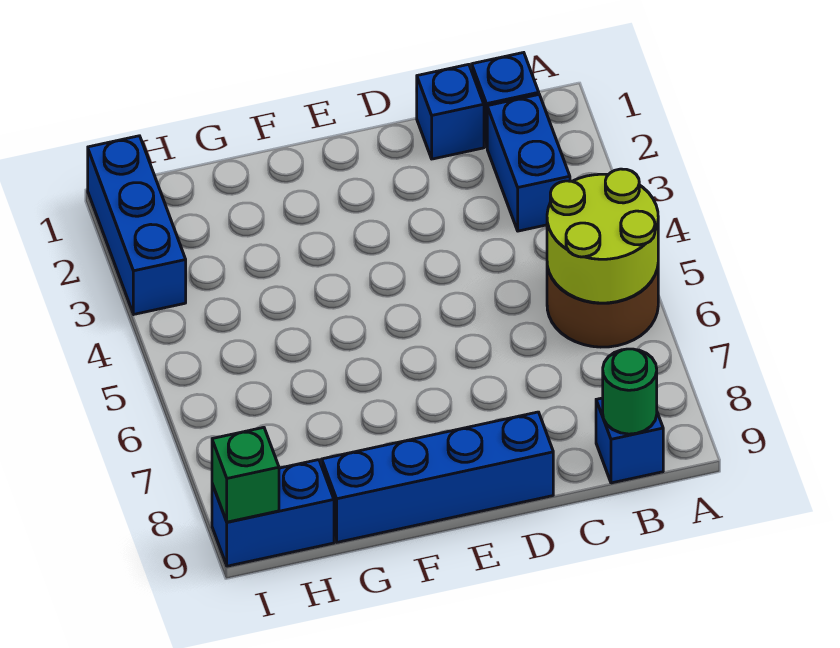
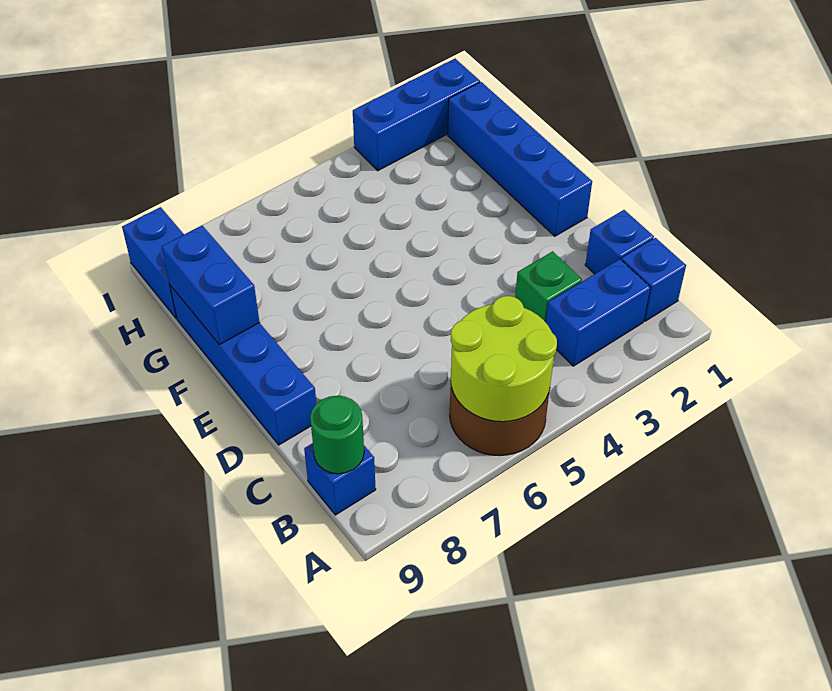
none -> blue brick E1:H1 level 1
none -> blue brick F9:G9 level 2
green brick I9 level 2 -> green brick C3 level 1

